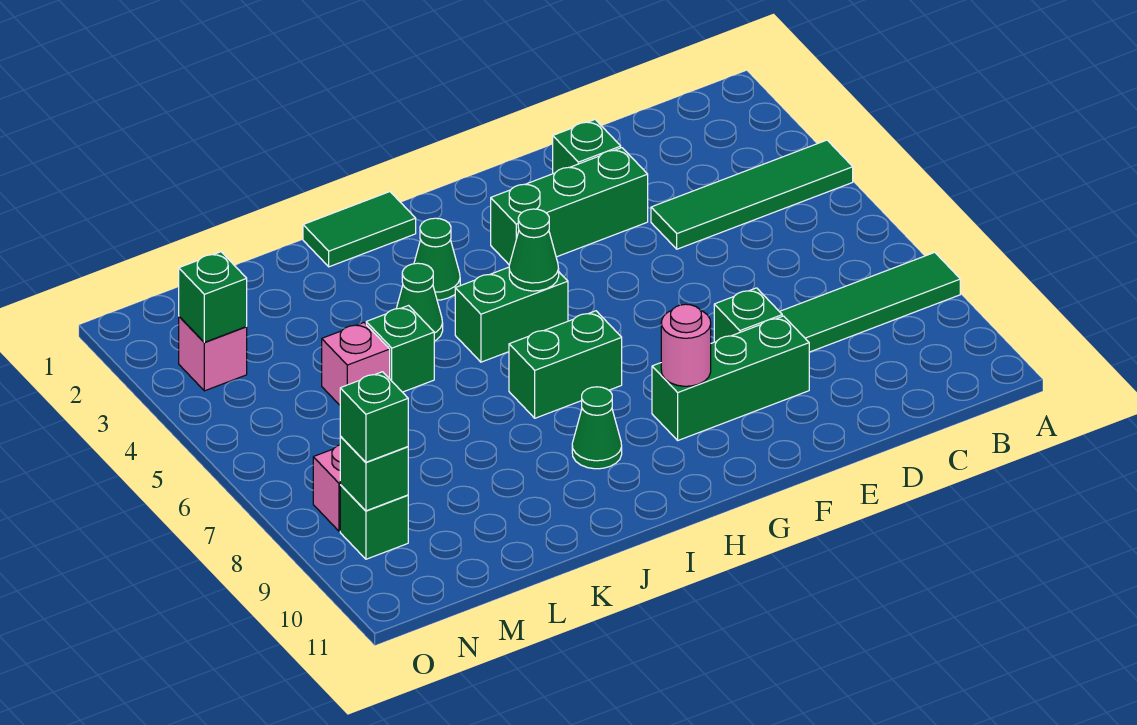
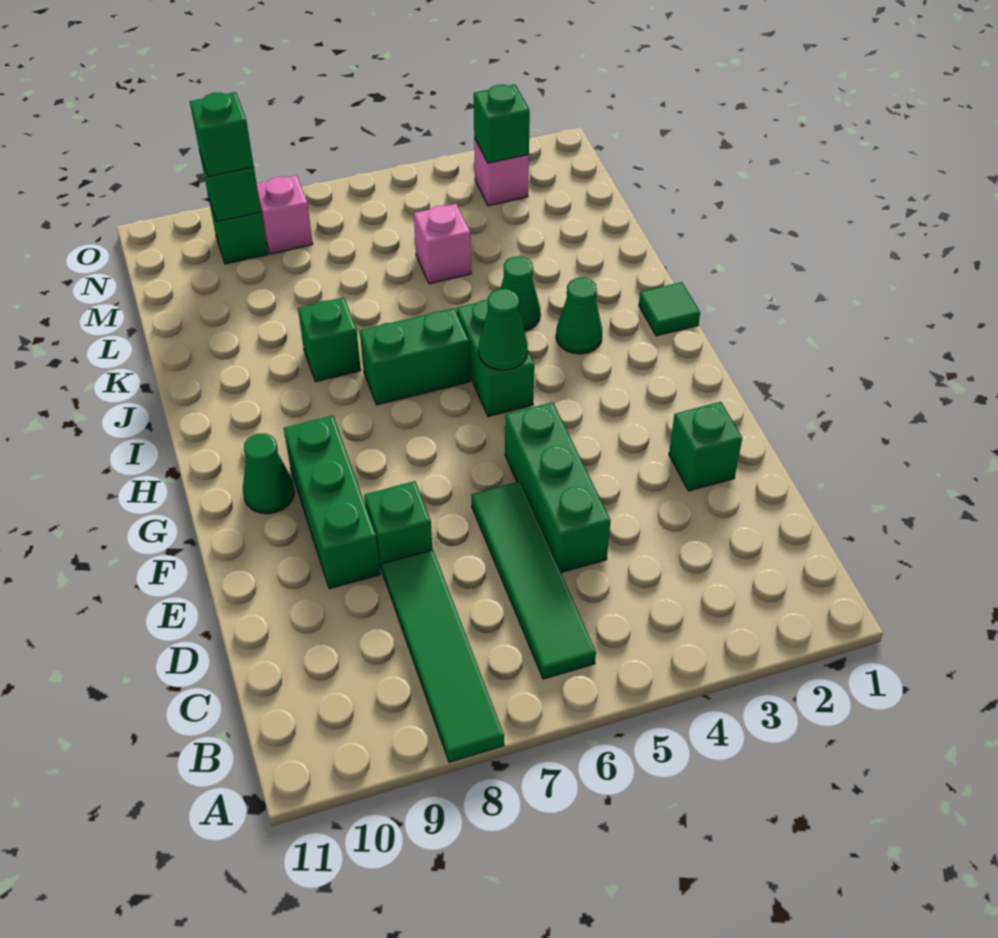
green tile A4:D4 level 1 -> green tile B6:E6 level 1
green brick E3:G3 level 1 -> green brick D5:F5 level 1
pink round brick G9 level 2 -> none
green brick H7:I7 level 1 -> green brick I6:I7 level 1
green tile I1:J1 level 1 -> green tile I1 level 1
green cone I9 level 1 -> green cone G10 level 1
green brick K5 level 1 -> green brick J8 level 1

